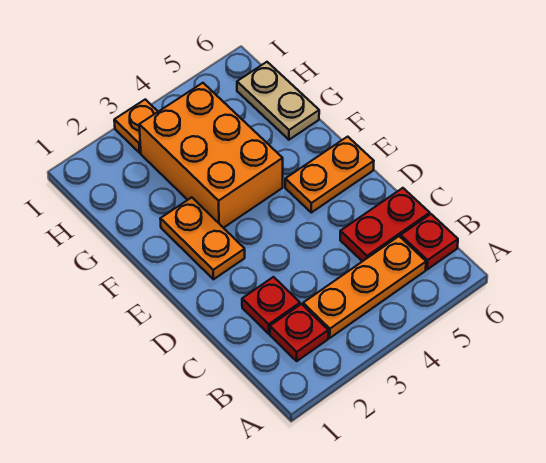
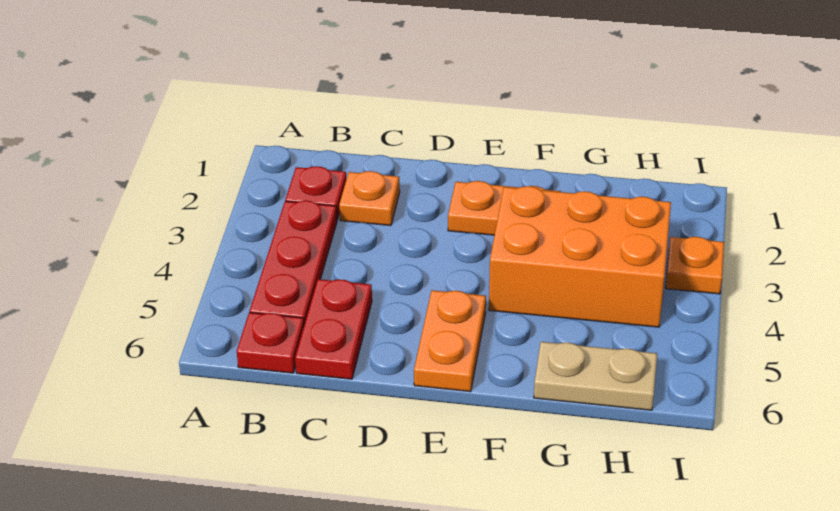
orange plate B3:B5 level 1 -> red plate B3:B5 level 1
red plate C2 level 1 -> orange plate C2 level 1

